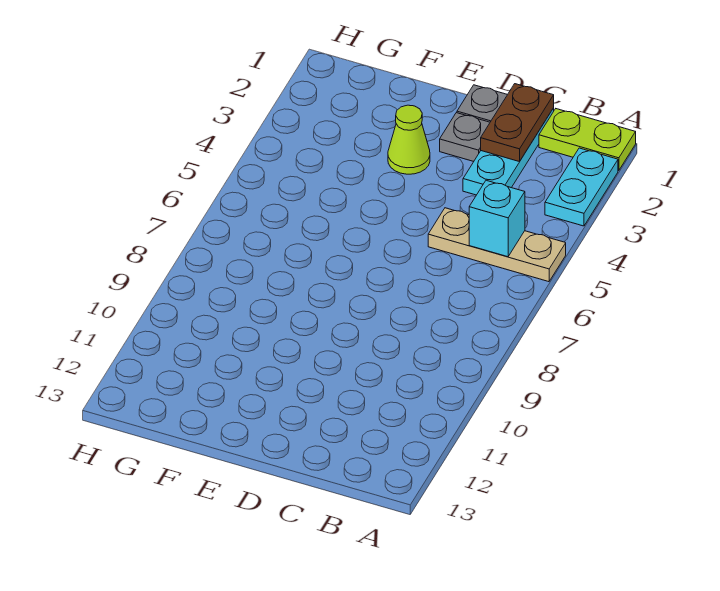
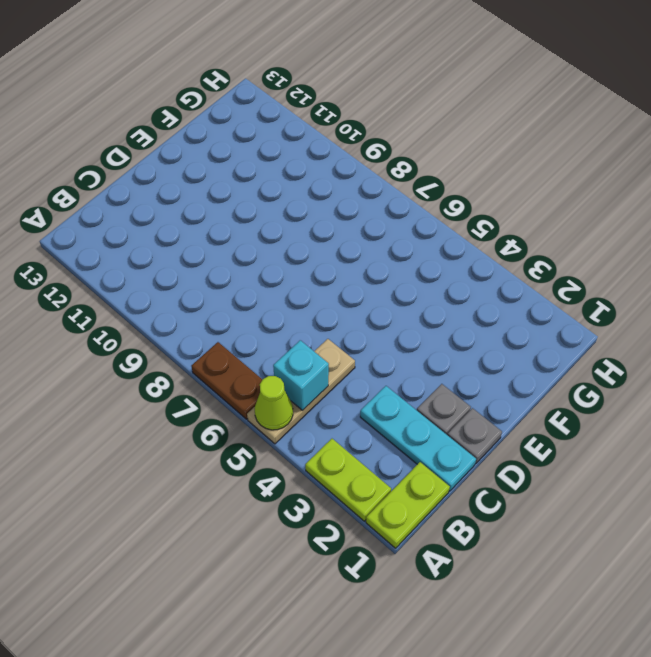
cyan plate A2:A3 level 1 -> lime plate A2:A3 level 1
brown plate C1:C2 level 2 -> brown plate A6:A7 level 1
lime cone E3 level 1 -> lime cone A5 level 2

